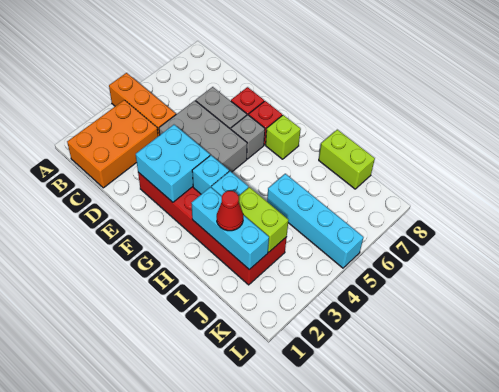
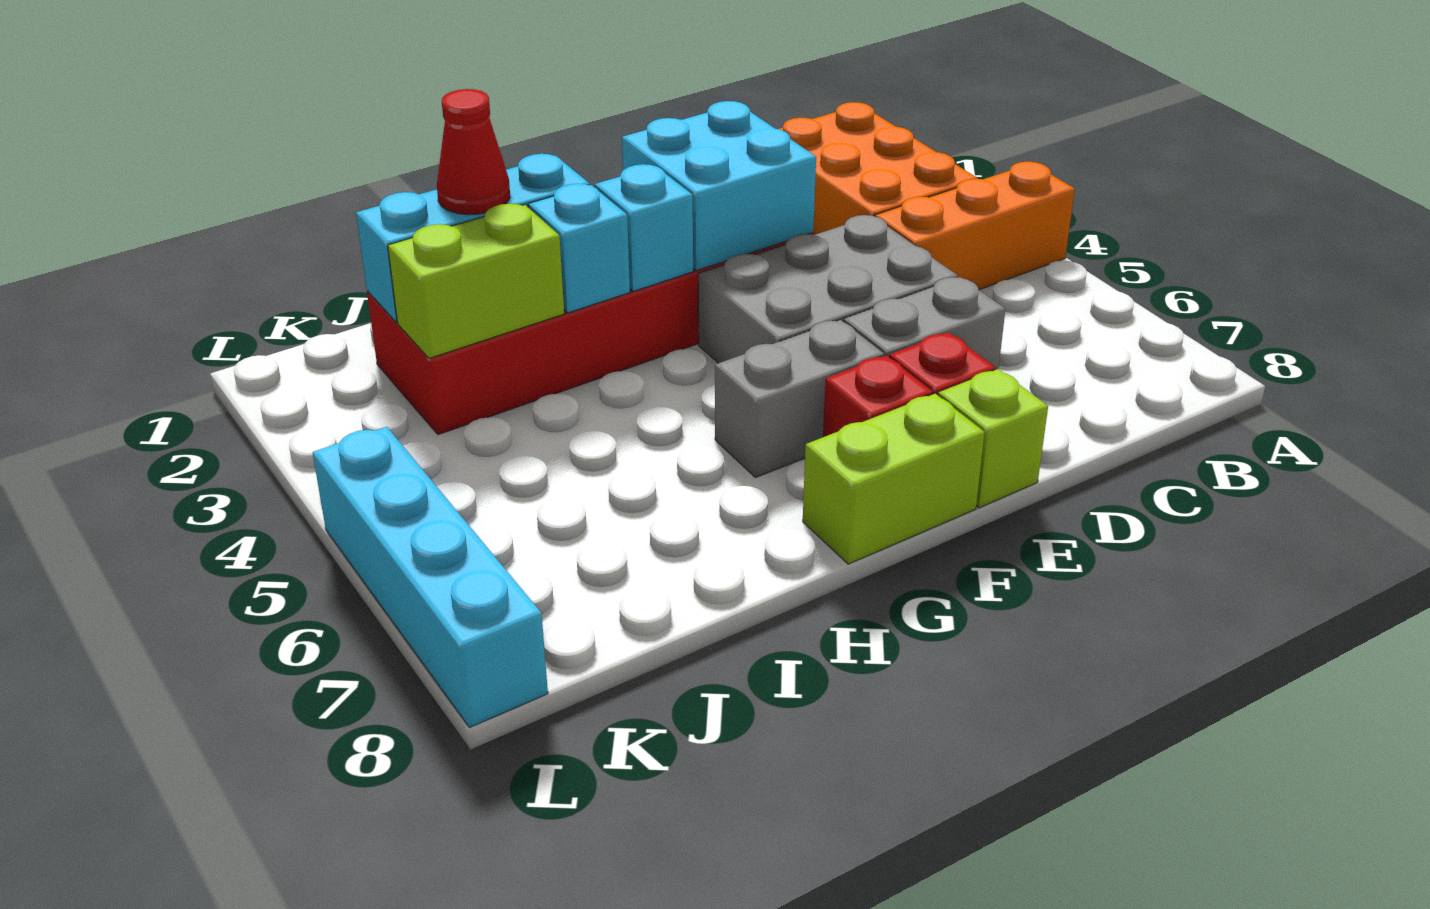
grey brick F6 level 1 -> grey brick F6:G6 level 1
lime brick G7 level 1 -> lime brick E8 level 1
cyan brick I5:L5 level 1 -> cyan brick L5:L8 level 1
lime brick I8:J8 level 1 -> lime brick F8:G8 level 1

